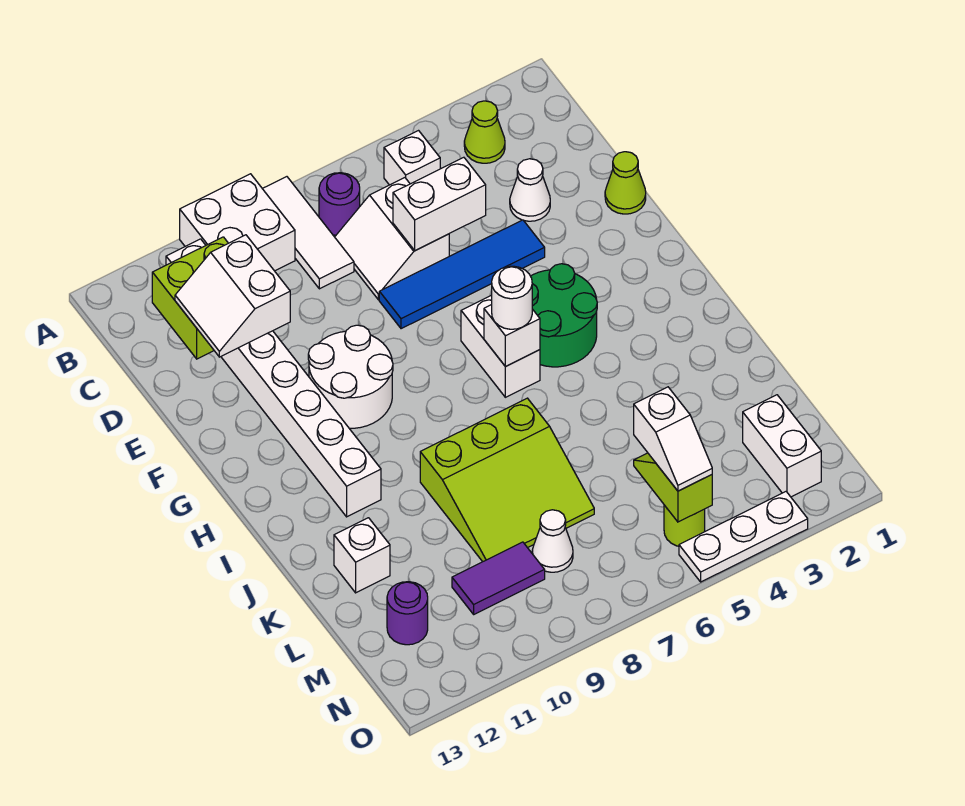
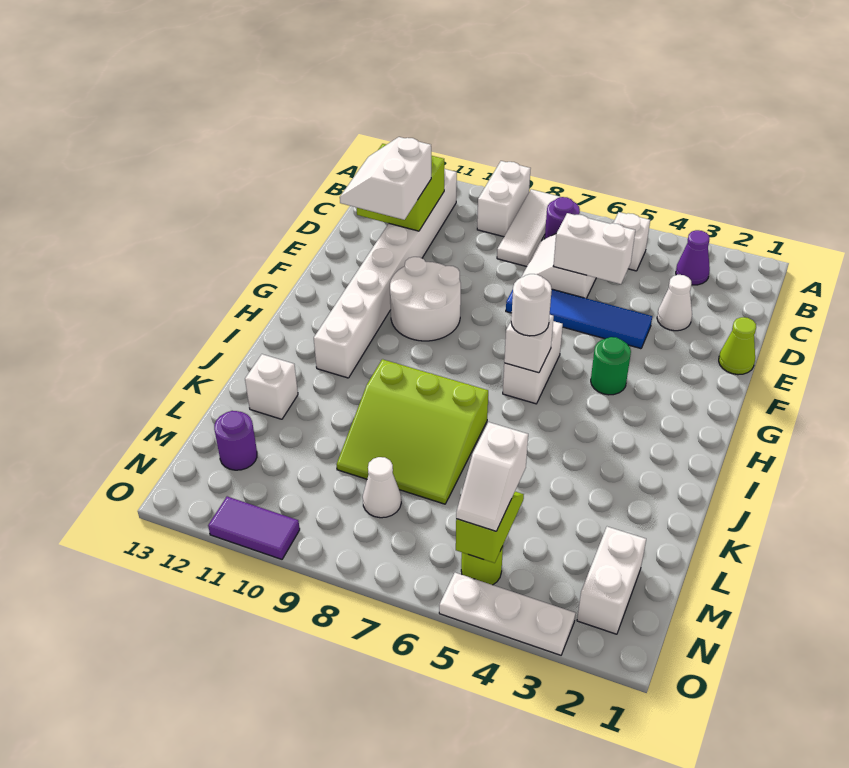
white brick A9:B10 level 1 -> white brick A9:B9 level 1
lime cone B3 level 1 -> purple cone B3 level 1
green round brick G4:H5 level 1 -> green round brick G4 level 1
purple tile M9:M10 level 1 -> purple tile O10:O11 level 1

